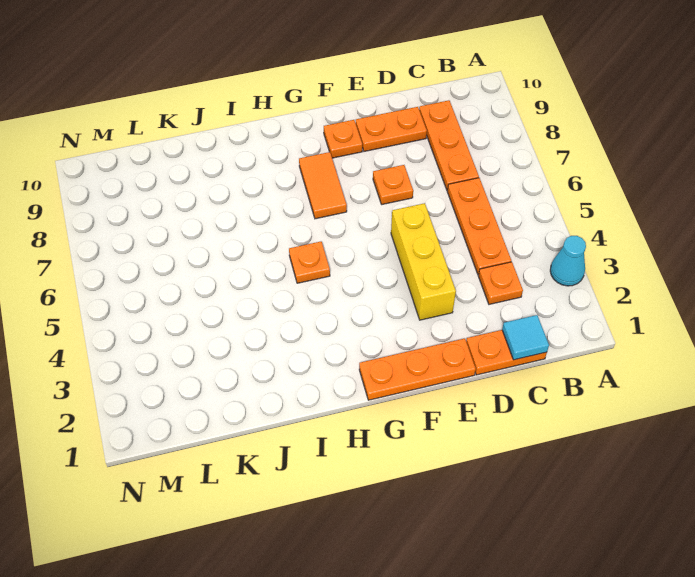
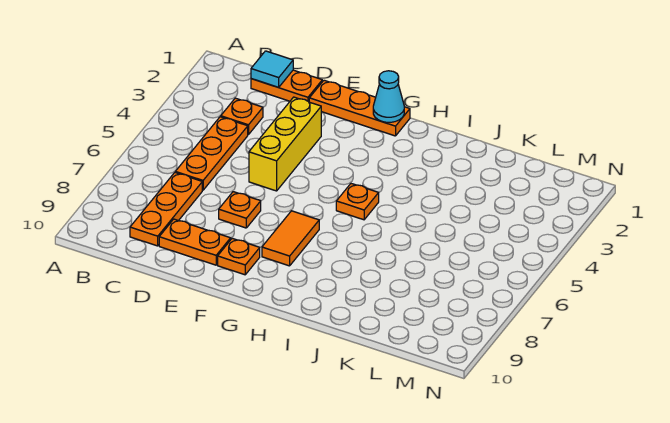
cyan cone A3 level 1 -> cyan cone G1 level 2

